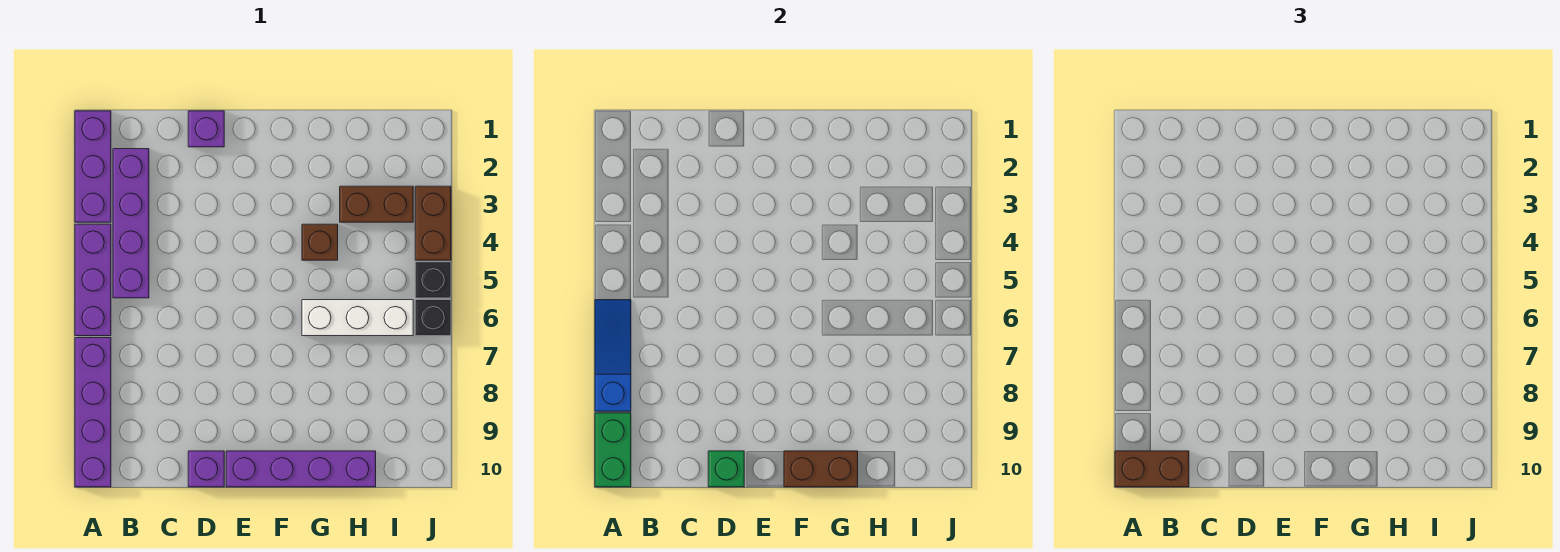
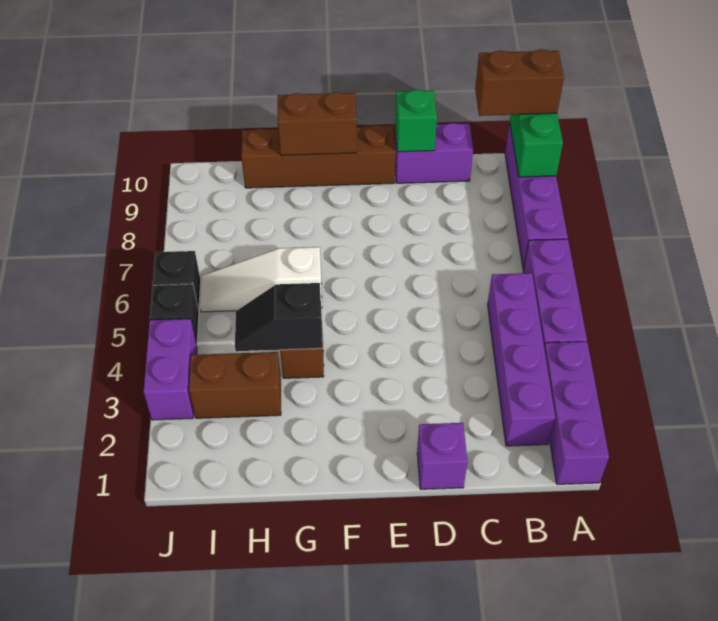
blue slope A6:A8 level 2 top 8 -> none
purple brick D10 level 1 -> purple brick C10:D10 level 1
purple brick E10:H10 level 1 -> brown brick E10:H10 level 1
none -> black slope G4:H4 level 2 top G
white brick G6:I6 level 1 -> white slope G6:I6 level 1 top G
brown brick J3:J4 level 1 -> purple brick J3:J4 level 1

